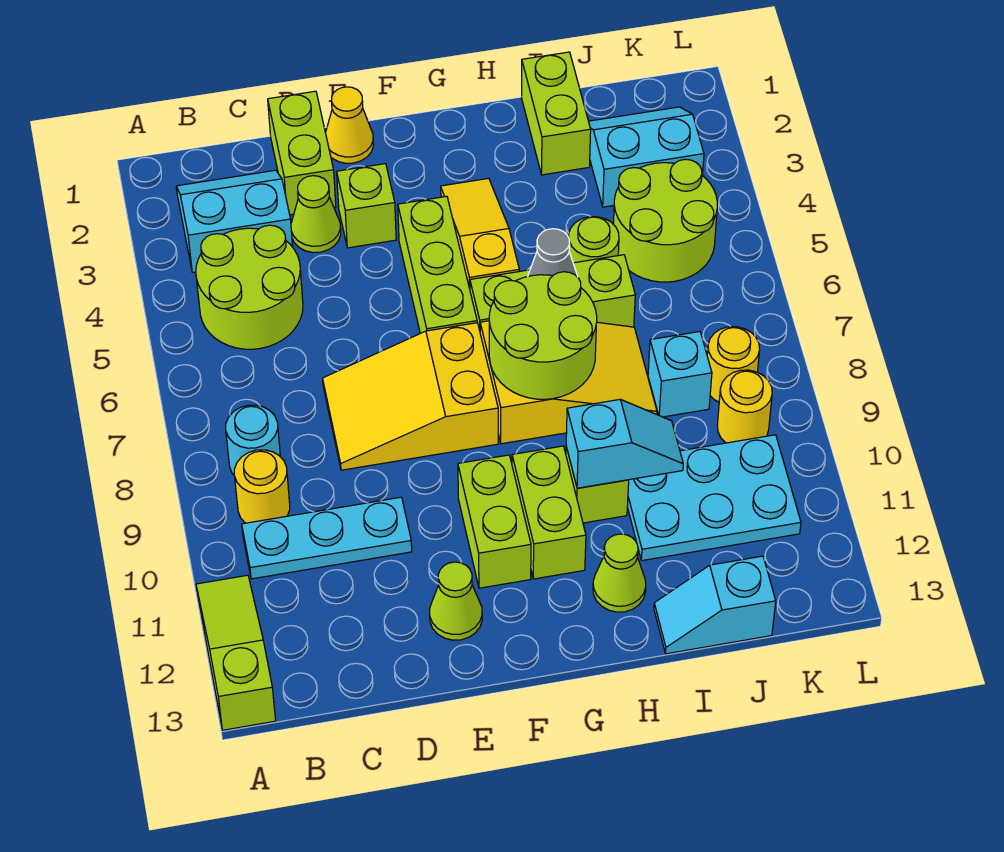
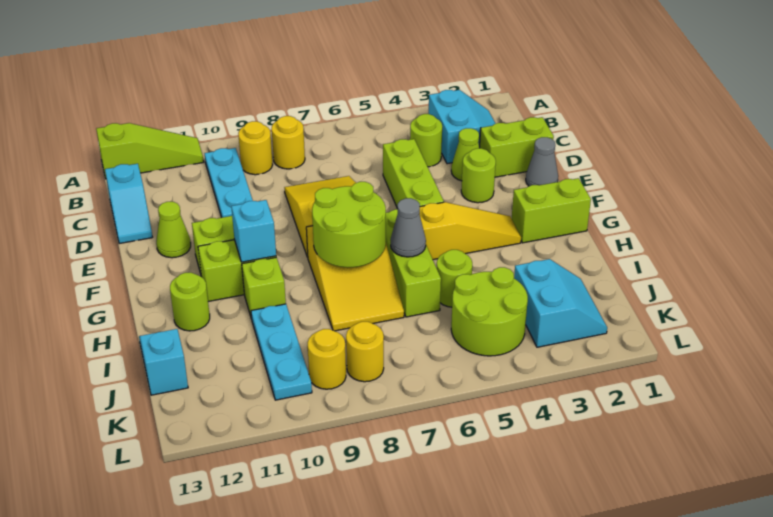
lime round brick B4:C5 level 1 -> lime round brick C4 level 1
cyan round brick B8 level 1 -> yellow round brick B8 level 1
yellow cone E1 level 1 -> grey cone E1 level 1
lime brick E3 level 1 -> lime round brick E3 level 1
lime brick F4:F6 level 1 -> lime brick D5:F5 level 1
cyan slope H10:I10 level 2 top H -> cyan slope C13:D13 level 1 top C
lime cone H12 level 1 -> lime round brick H12 level 1
lime brick I1:I2 level 1 -> lime brick G1:G2 level 1
cyan plate I10:K11 level 1 -> cyan plate I10:K10 level 1
cyan brick J8 level 1 -> cyan brick G10 level 2

